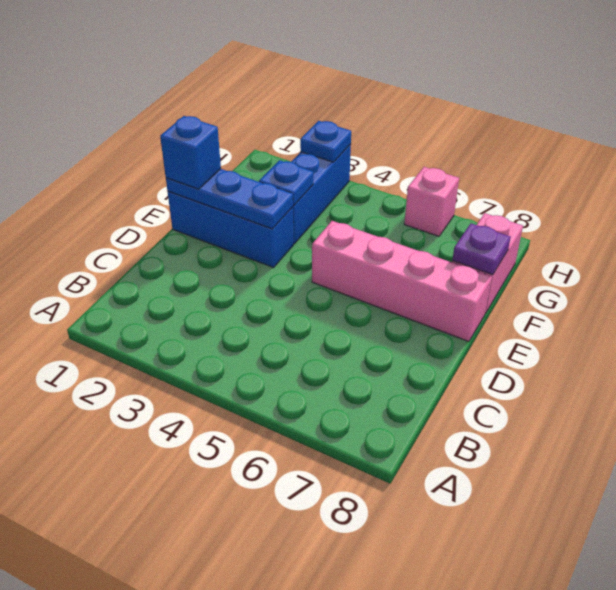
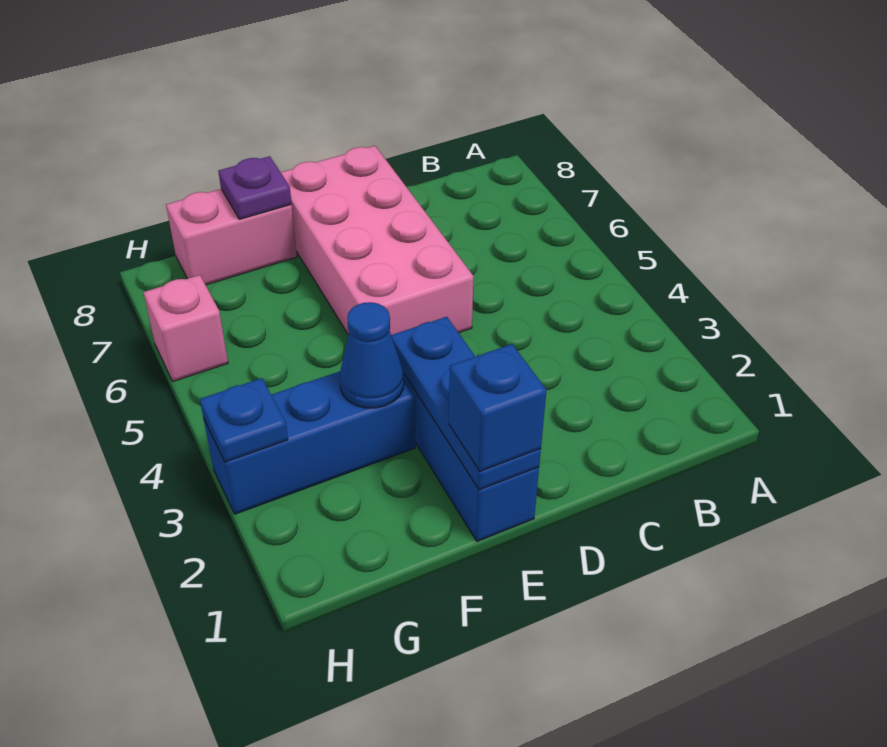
pink brick E5:E8 level 1 -> pink brick D5:E8 level 1
blue plate F3 level 2 -> blue cone F3 level 2

